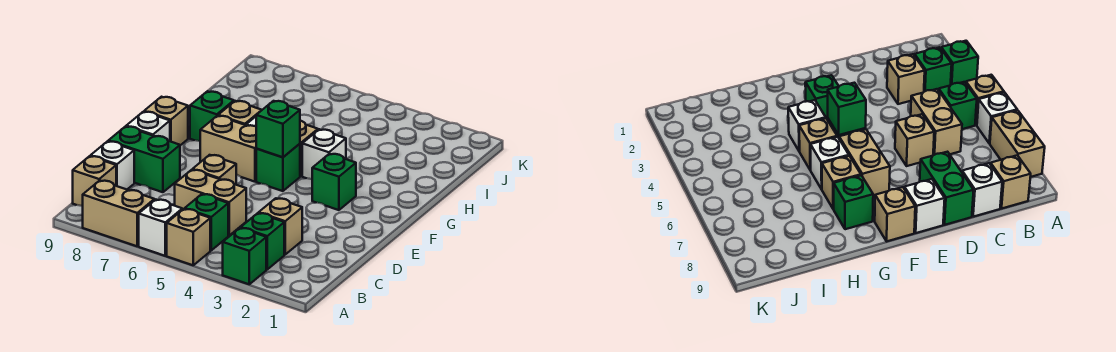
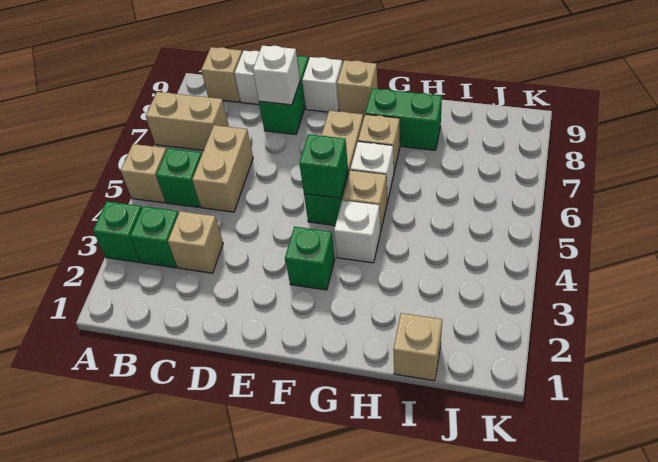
white brick A6 level 1 -> white brick D8 level 2
tan brick A7:A8 level 1 -> tan brick A7:B7 level 1
tan brick D6 level 1 -> tan brick I1 level 1
green brick G8 level 1 -> green brick G8:H8 level 1

